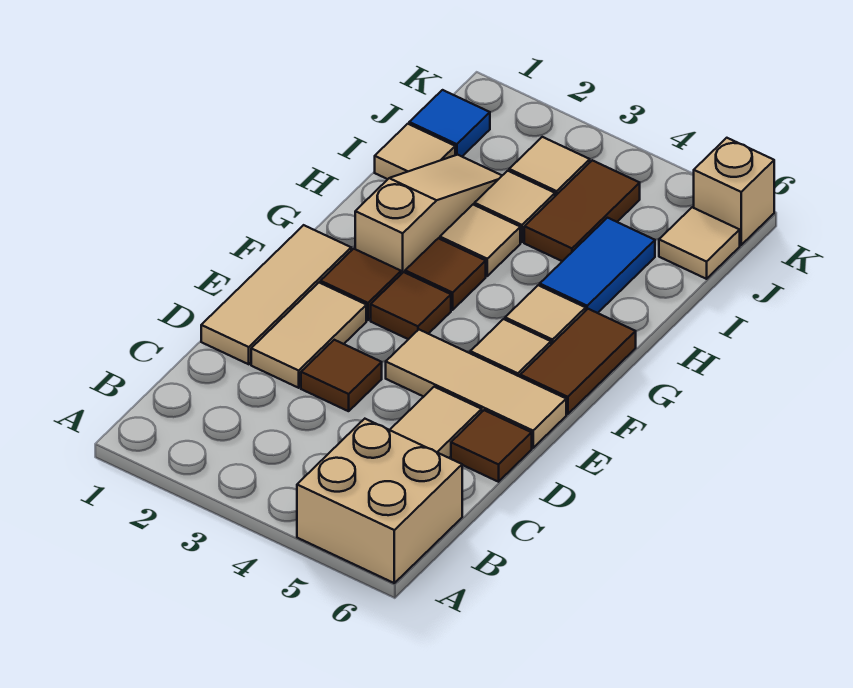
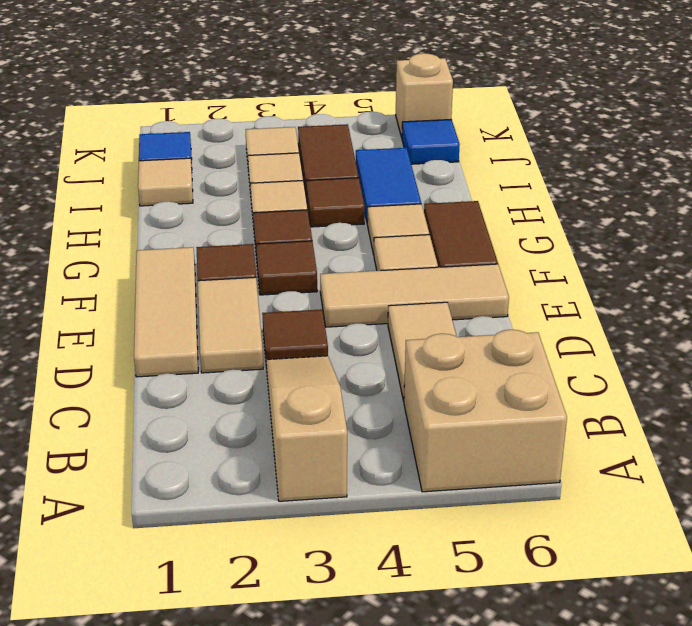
brown tile D6 level 1 -> brown tile H4 level 1
tan slope G2:I2 level 1 top G -> tan slope A3:C3 level 1 top A
tan tile J6 level 1 -> blue tile J6 level 1

